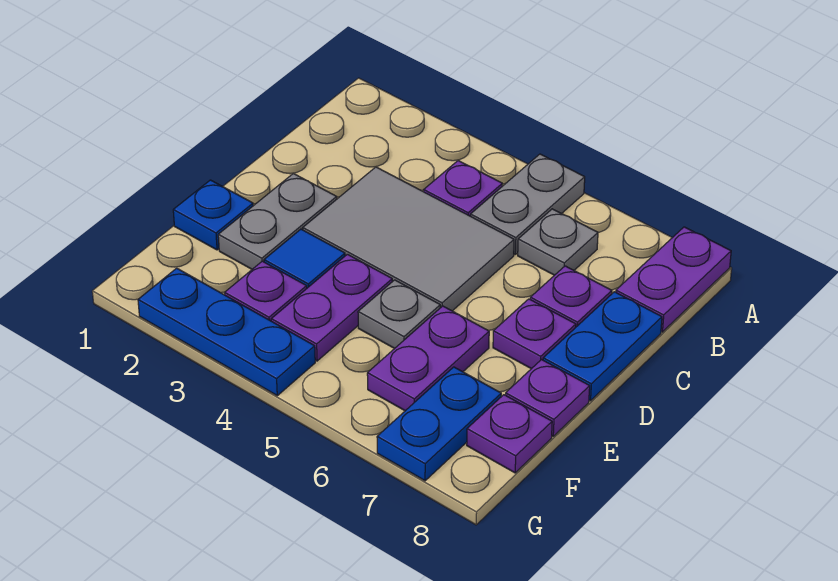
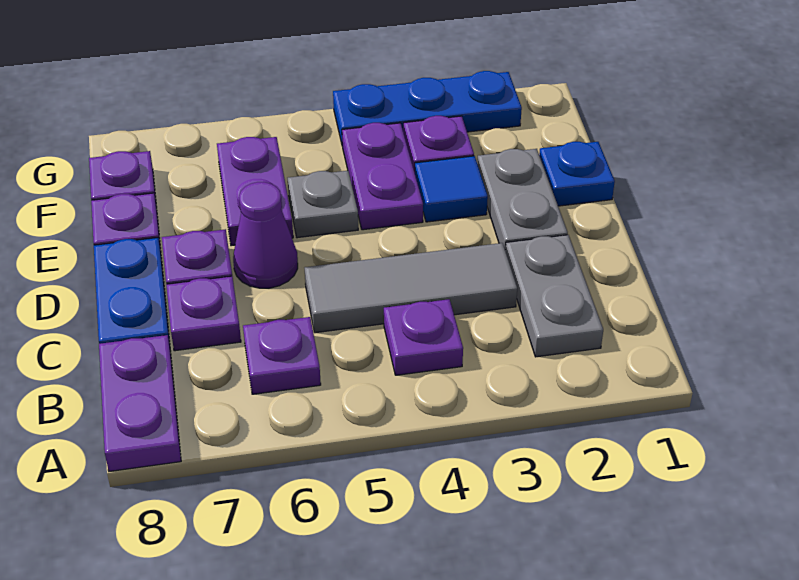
grey plate A5:B5 level 1 -> grey plate B2:C2 level 1
grey plate B6 level 1 -> purple plate B6 level 1
grey tile C3:D5 level 1 -> grey tile C3:C5 level 1
none -> purple cone D6 level 1
blue plate F7:G7 level 1 -> none

